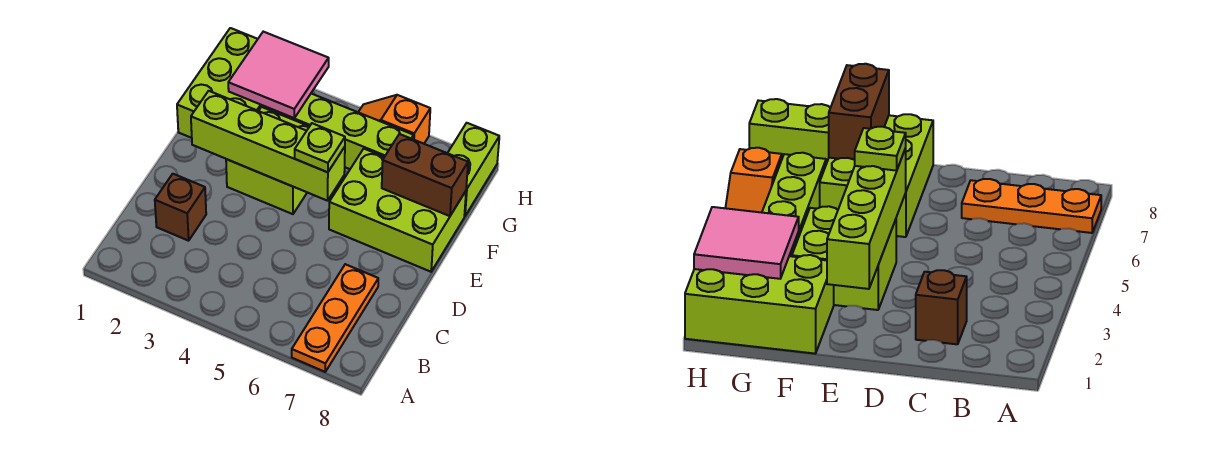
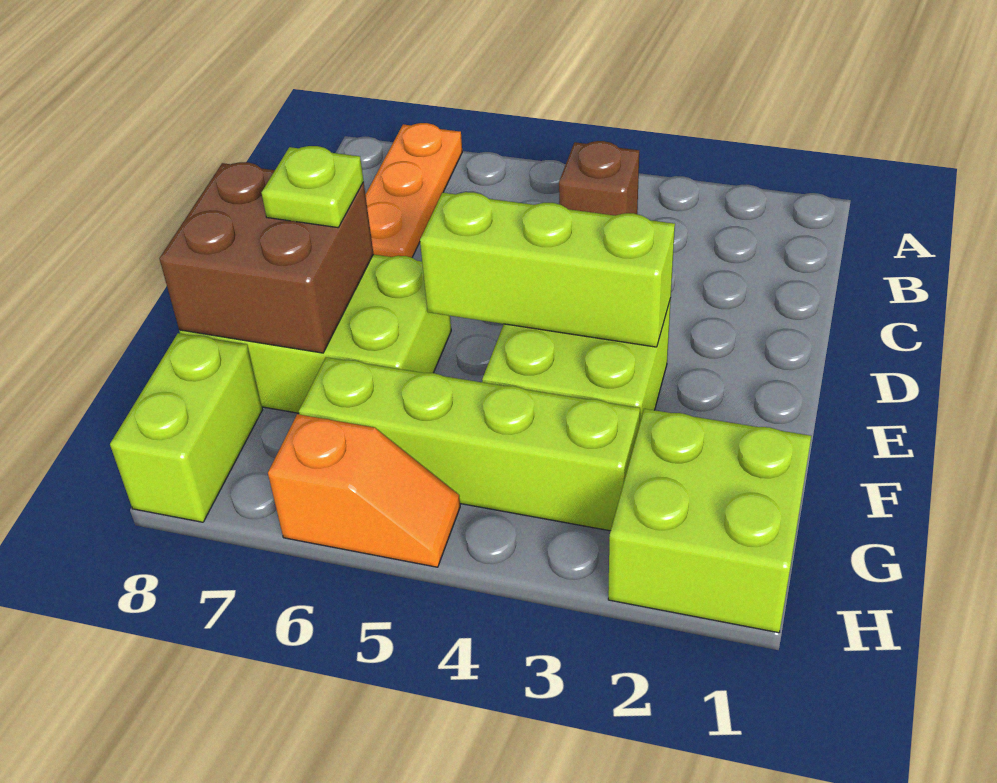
brown brick C2 level 1 -> brown brick B4 level 1
lime brick E2:E5 level 2 -> lime brick E3:E5 level 2
lime plate E5 level 3 -> lime plate E7 level 3
lime brick F1:H2 level 1 -> lime brick G1:H2 level 1
brown brick F7:F8 level 2 -> brown brick E7:F8 level 2
pink tile G2:H3 level 2 -> none

